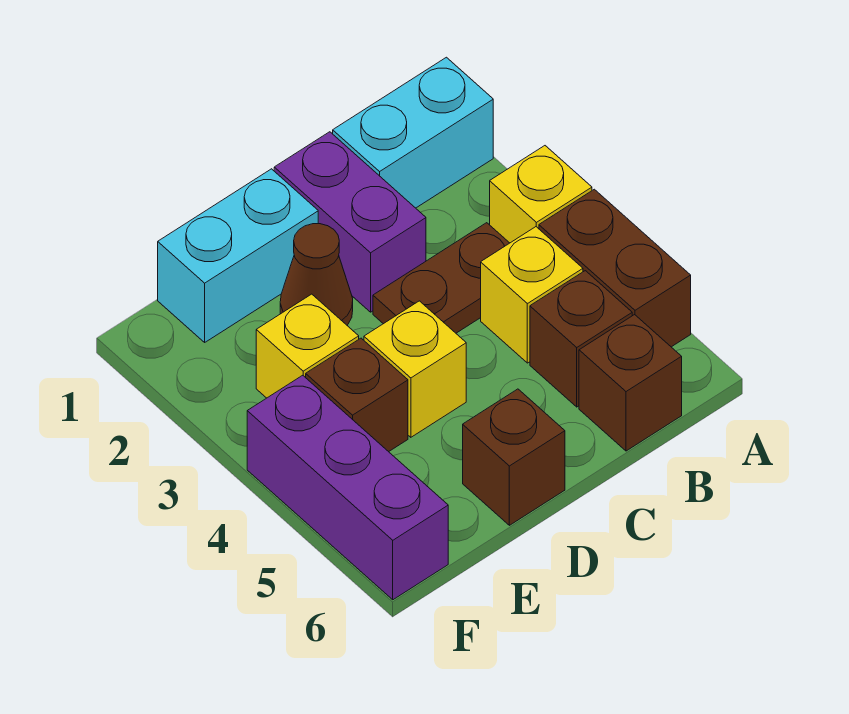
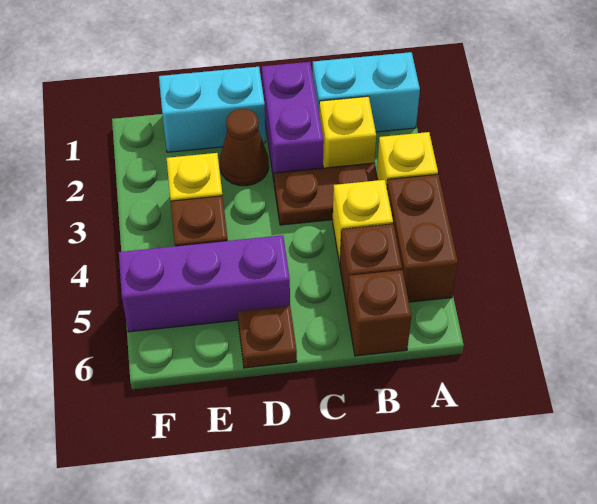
yellow brick D4 level 1 -> yellow brick B2 level 1
brown brick D6 level 1 -> brown plate D6 level 1
purple brick F4:F6 level 1 -> purple brick D5:F5 level 1

